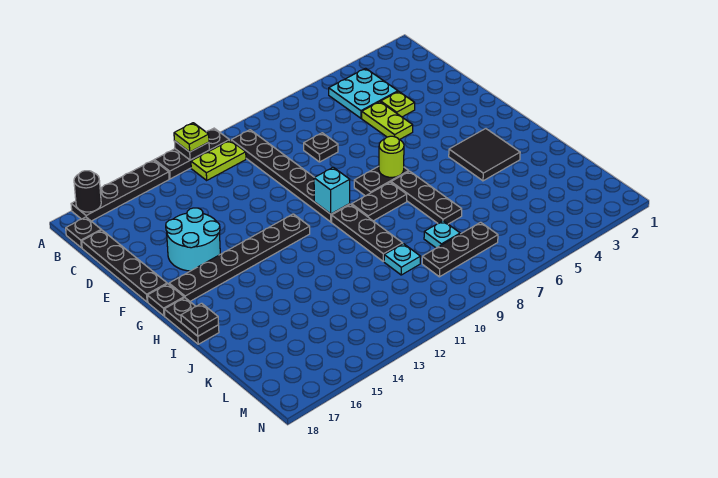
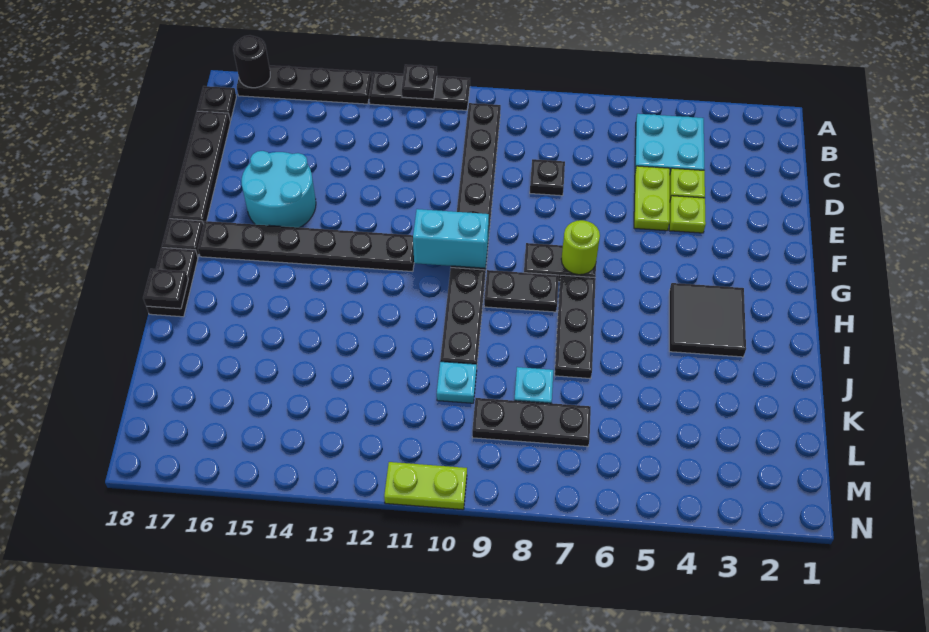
lime plate A12 level 3 -> lime plate E4 level 1
lime plate B11:B12 level 1 -> lime plate N10:N11 level 1
cyan brick G10 level 2 -> cyan brick G10:G11 level 2

